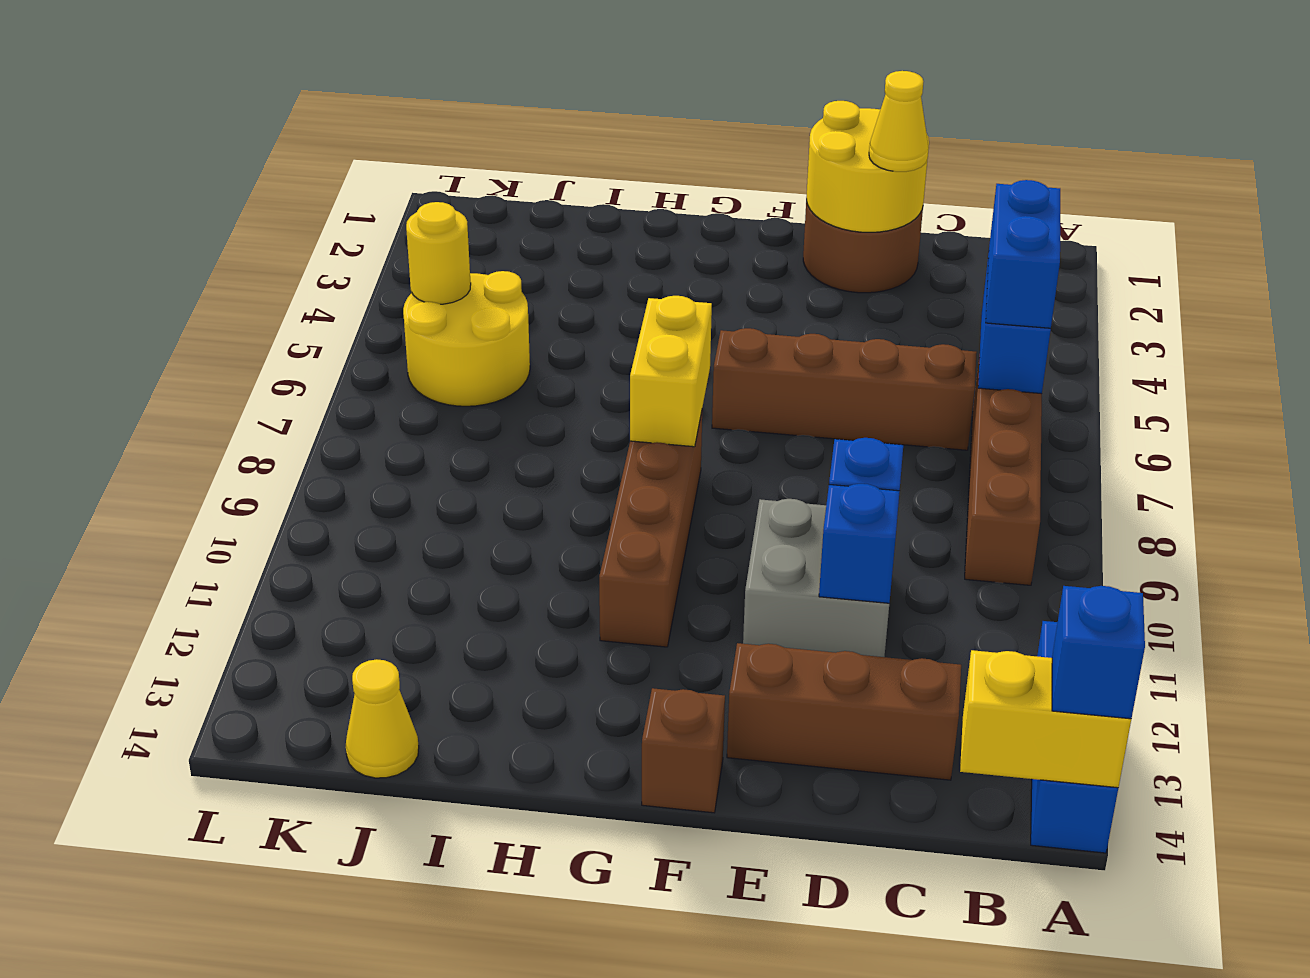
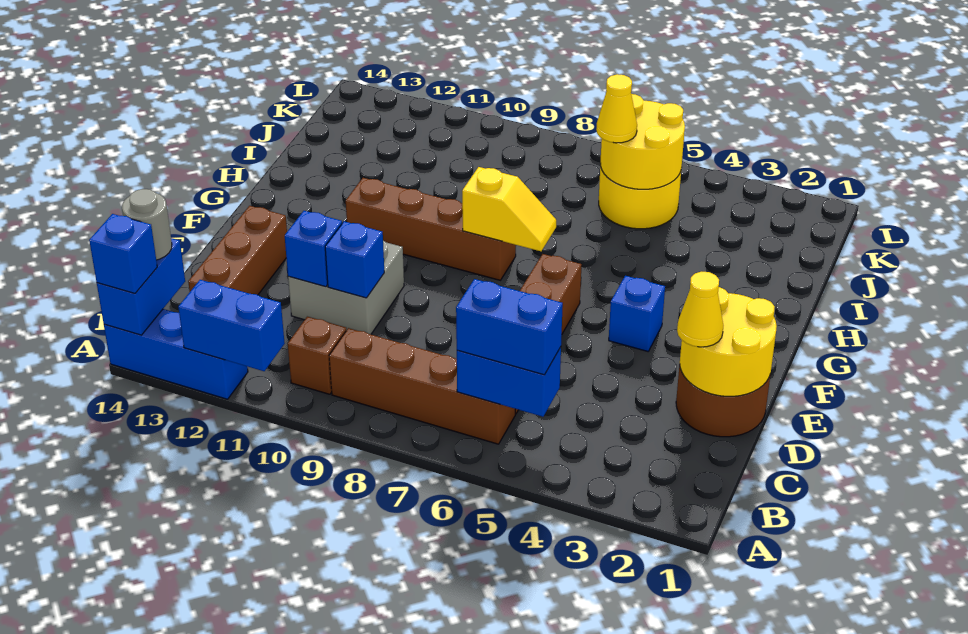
none -> blue brick A11:A12 level 2
yellow brick A14:B14 level 2 -> blue brick A14:B14 level 2
none -> grey round brick B14 level 3
none -> blue brick F4 level 1
brown brick F14 level 1 -> brown brick B10 level 1
yellow brick G7:G8 level 2 -> yellow slope G7:G8 level 2 top 8
yellow cone J14 level 1 -> yellow cone J6 level 3
yellow round brick K5 level 2 -> yellow round brick J5:K6 level 2

